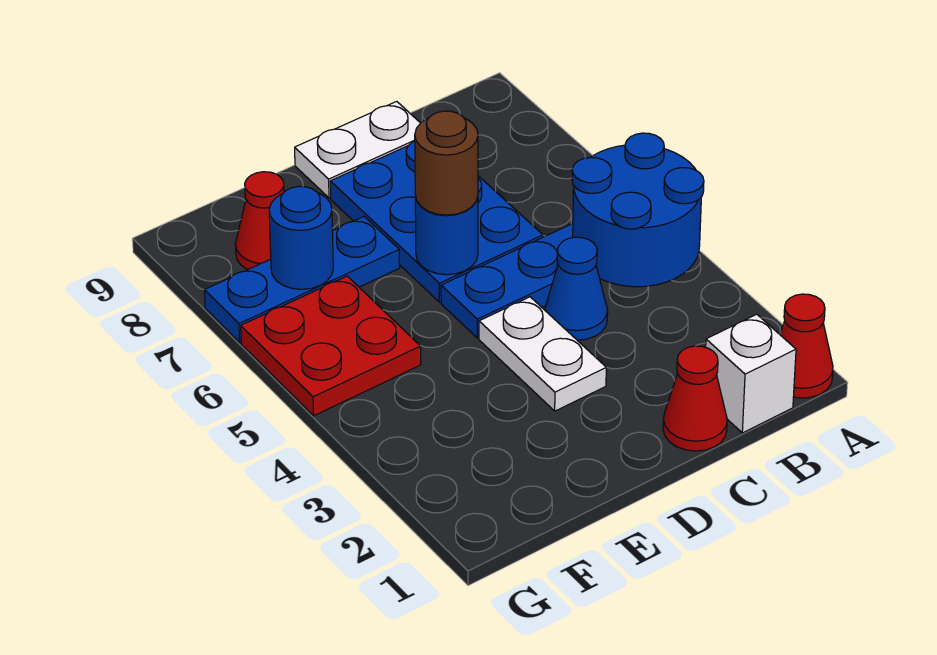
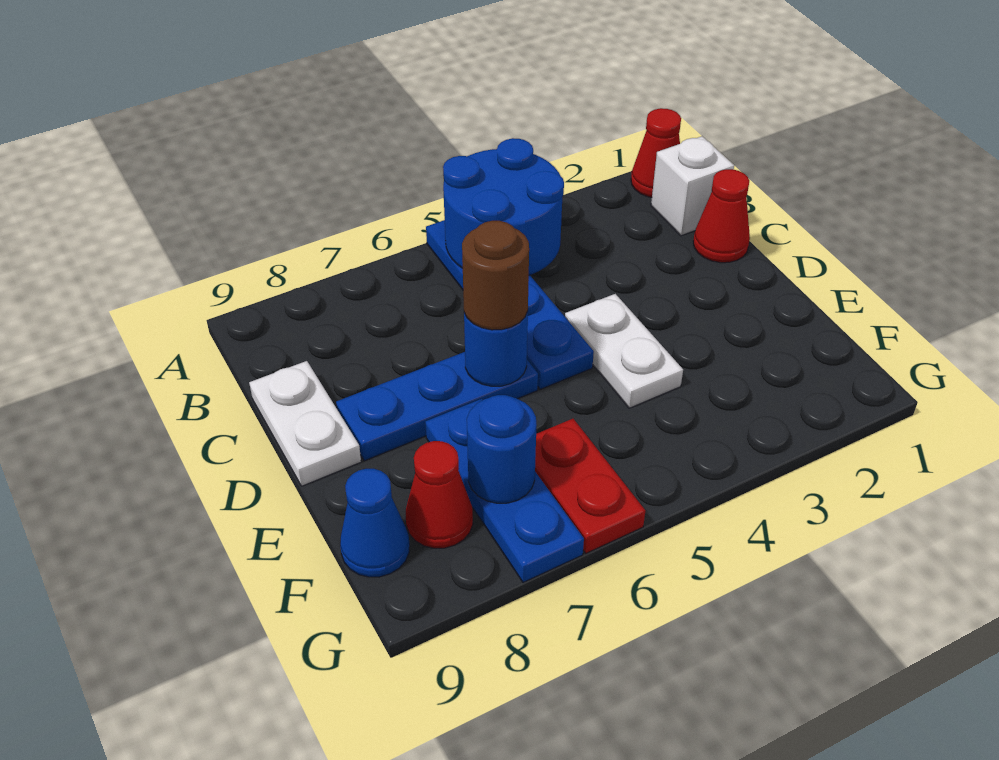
blue cone C4 level 1 -> blue cone F9 level 1
blue plate C6:D8 level 1 -> blue plate D6:D8 level 1
white plate D3:D4 level 1 -> white plate D4:E4 level 1
red plate F5:G6 level 1 -> red plate F6:G6 level 1

